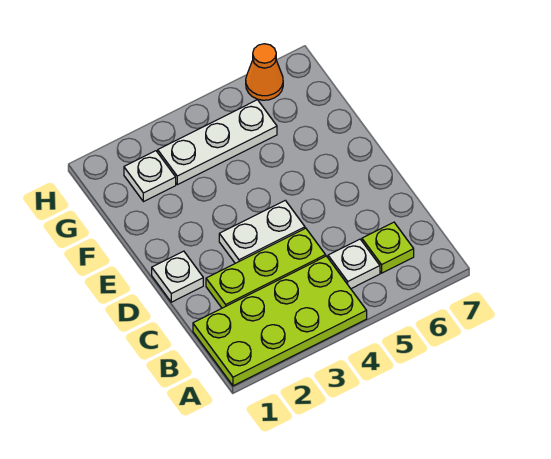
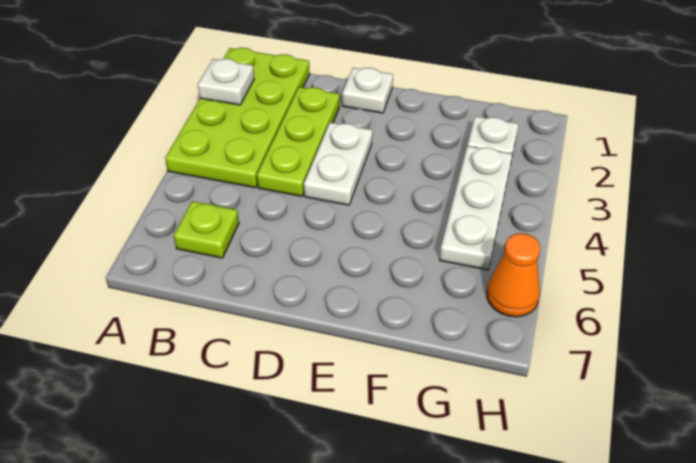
white plate B5 level 1 -> white plate A2 level 2

